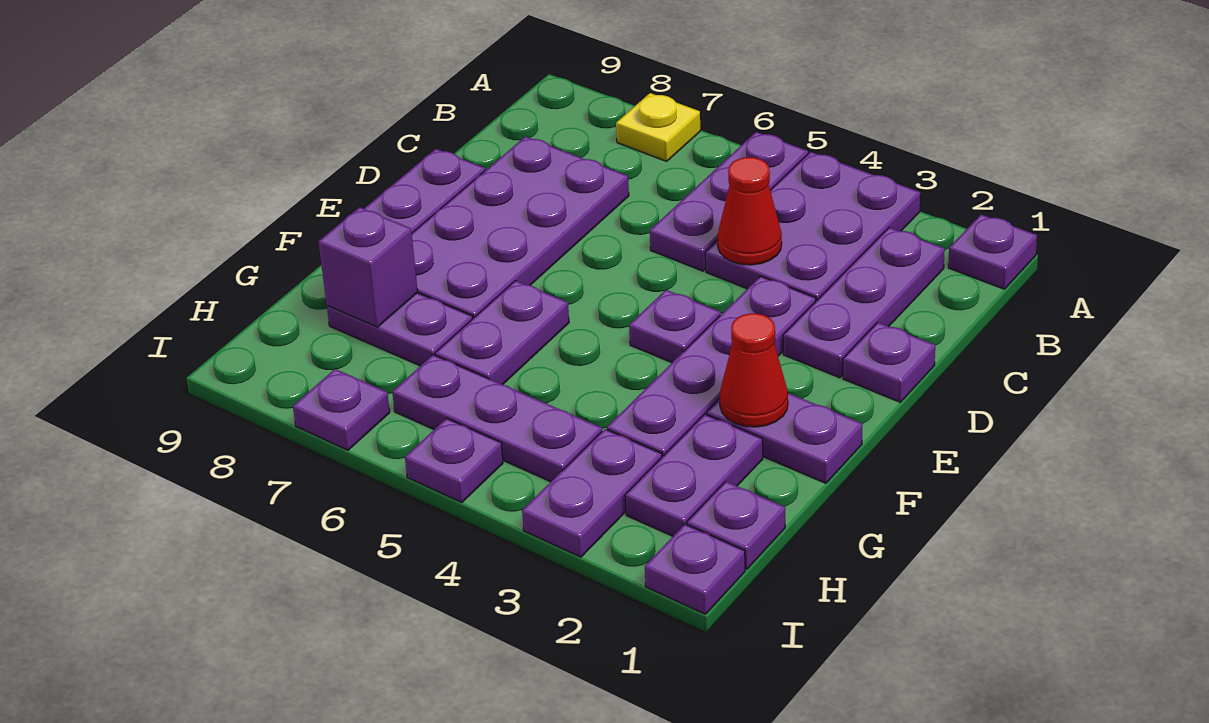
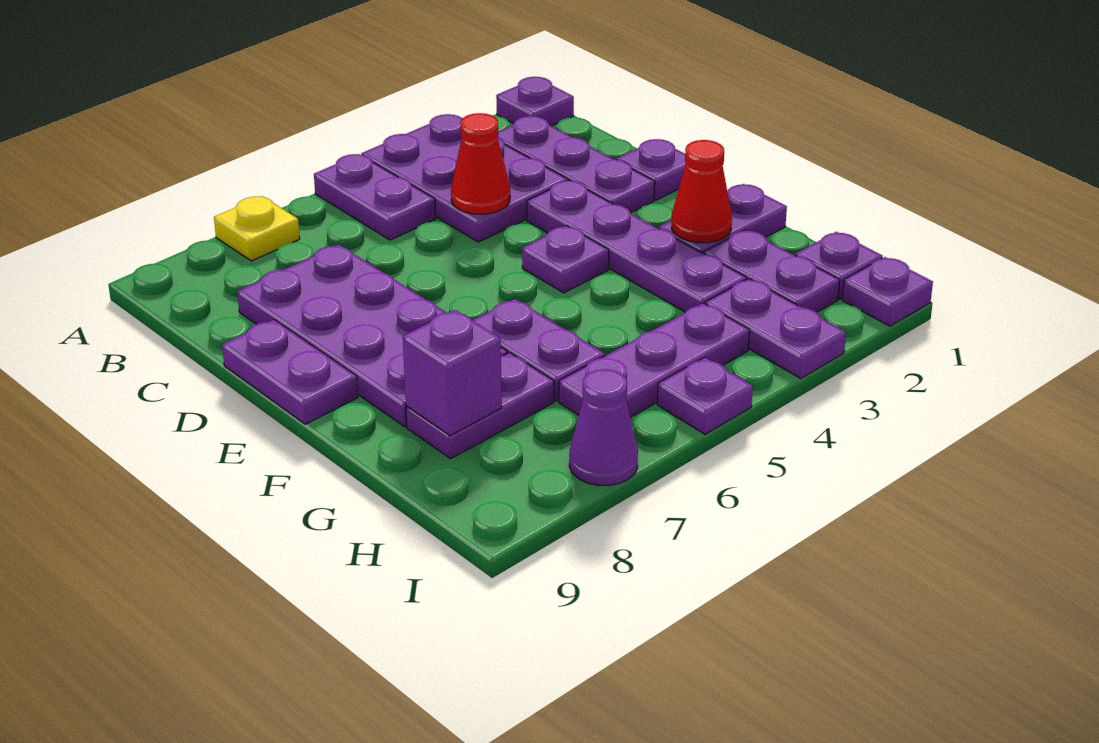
purple plate A5:C5 level 1 -> purple plate A5:B5 level 1
purple plate I7 level 1 -> purple cone I7 level 1

